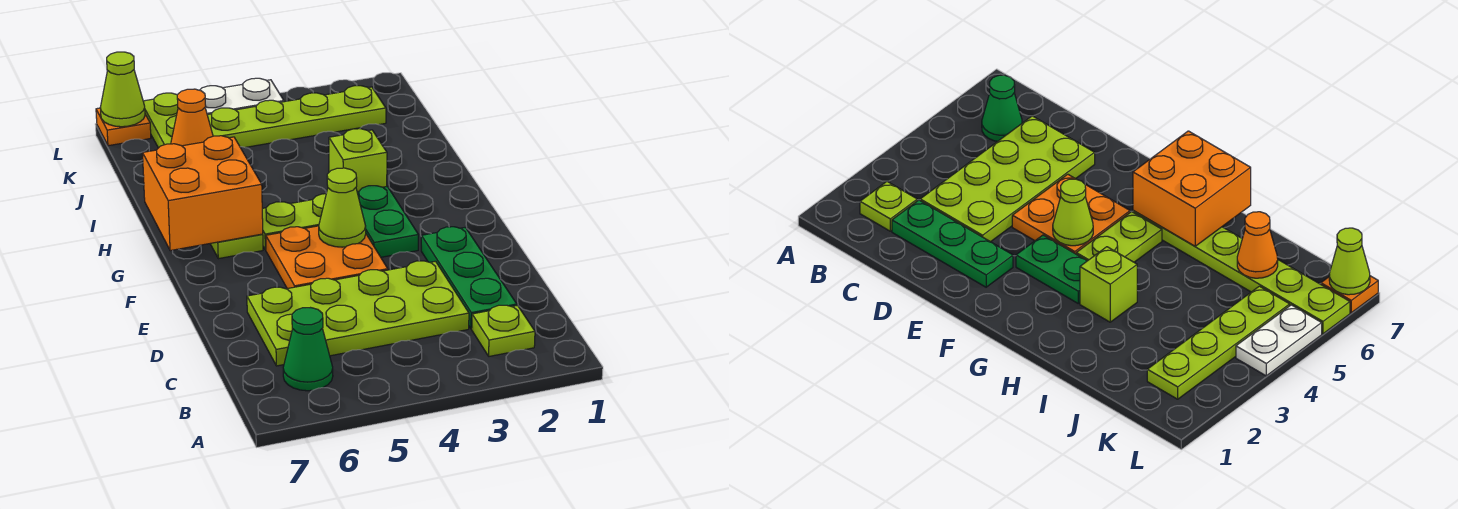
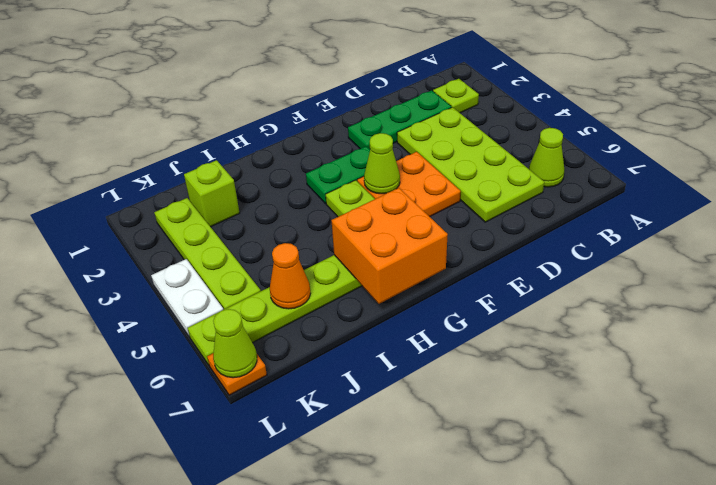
green cone B6 level 1 -> lime cone B6 level 1
lime brick H3 level 1 -> lime brick J2 level 1

